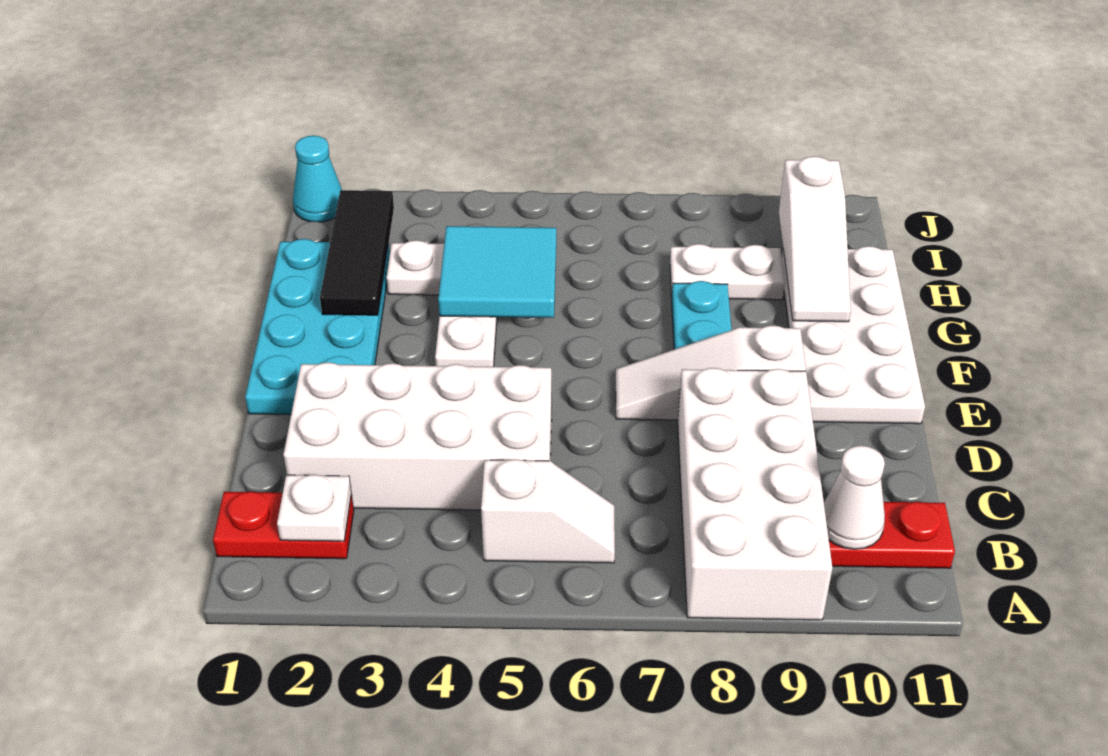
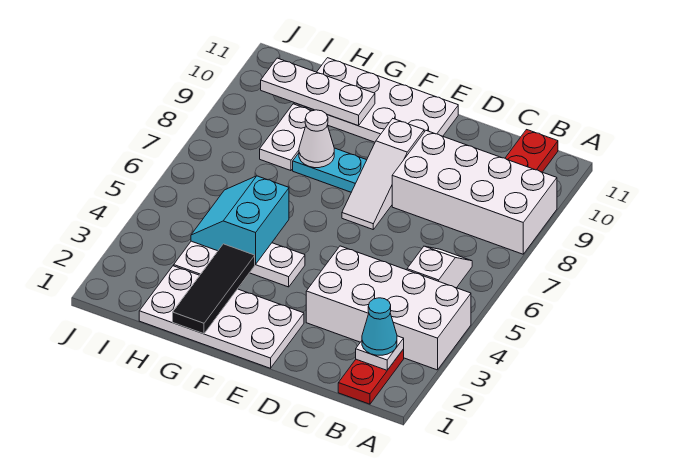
white cone B10 level 2 -> white cone G8 level 2
white brick C2:D5 level 1 -> white brick A3:D4 level 1
cyan plate E1:H2 level 1 -> white plate E1:H2 level 1
black tile G2:I2 level 2 -> black tile G1:G3 level 2
cyan tile G4:H5 level 2 -> cyan slope G4:H5 level 2 top G
white slope G10:I10 level 2 top I -> white plate G10:I10 level 2
cyan cone J1 level 1 -> cyan cone B2 level 3

